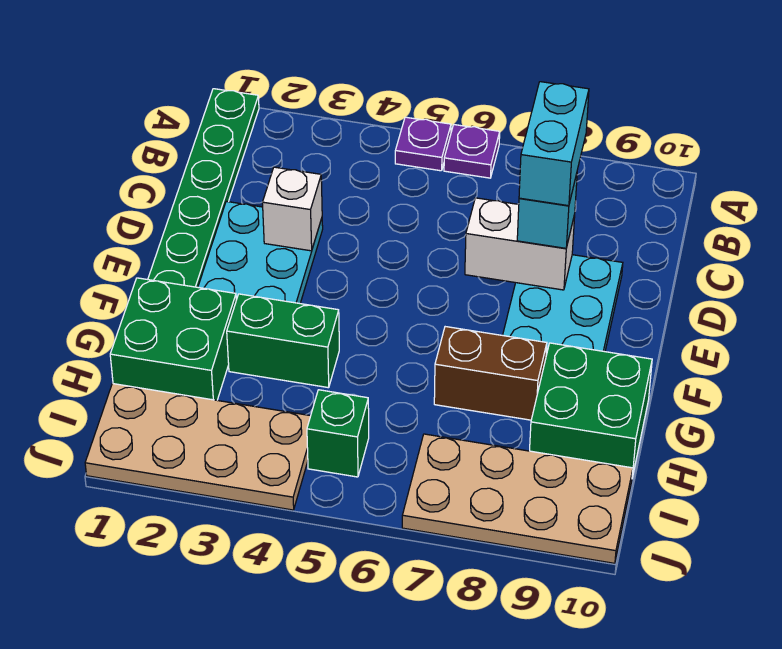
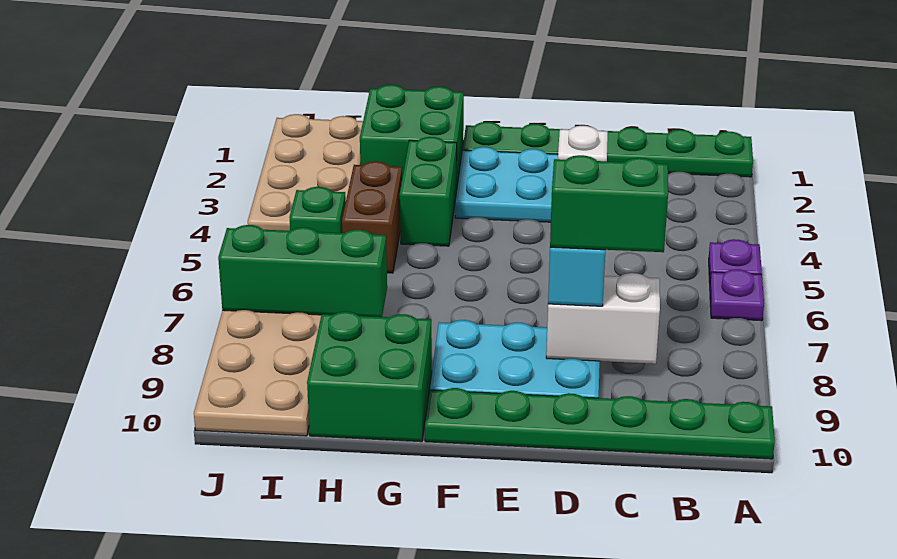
none -> green plate A10:F10 level 1
cyan brick C8:D8 level 4 -> green brick C8:D8 level 4
white brick D7:D8 level 2 -> white brick C8:D8 level 2
brown brick G7:G8 level 1 -> brown brick H4:H5 level 1
none -> green brick H7:J7 level 2

